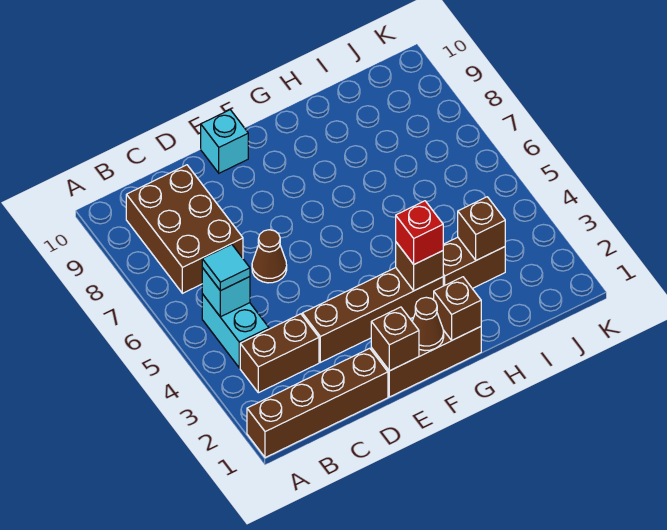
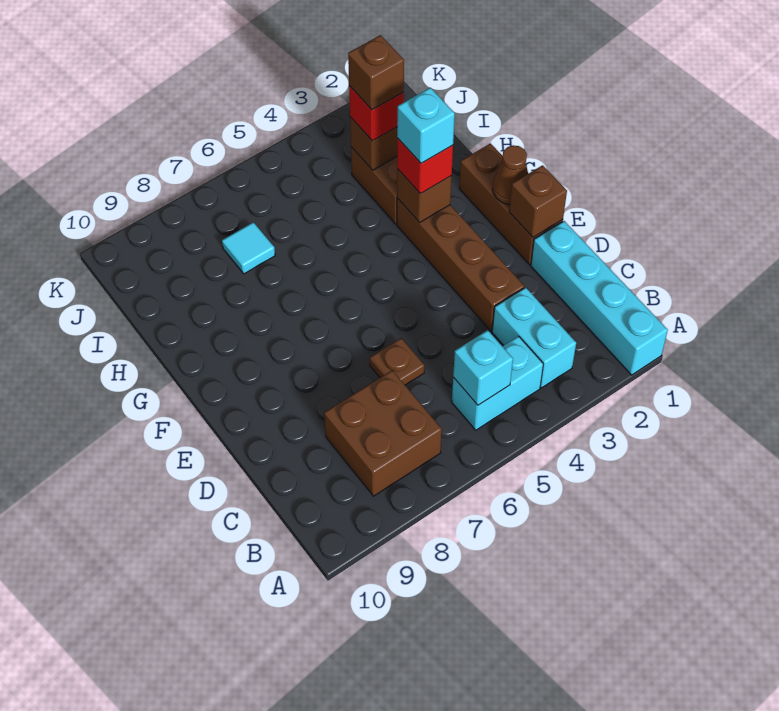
brown brick A1:D1 level 1 -> cyan brick A1:D1 level 1
brown brick B3:C3 level 1 -> cyan brick B3:C3 level 1
cyan tile B5 level 3 -> cyan tile I7 level 1
brown brick B7:C9 level 1 -> brown brick B7:C8 level 1
brown cone D6 level 1 -> brown plate D6 level 1
cyan brick E10 level 1 -> cyan brick G3 level 4
brown brick G1 level 2 -> brown brick I3 level 4
none -> red brick I3 level 3

